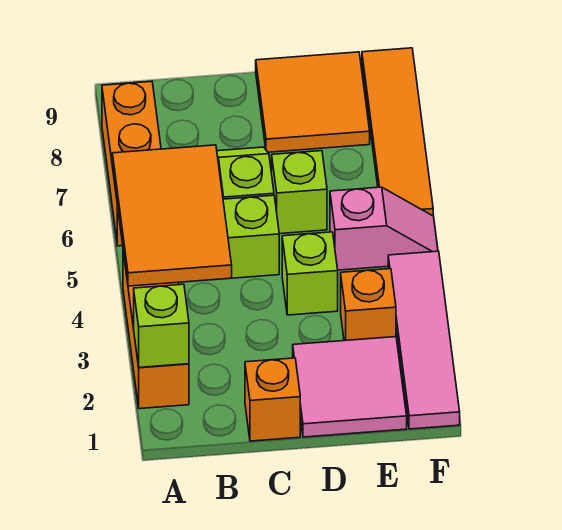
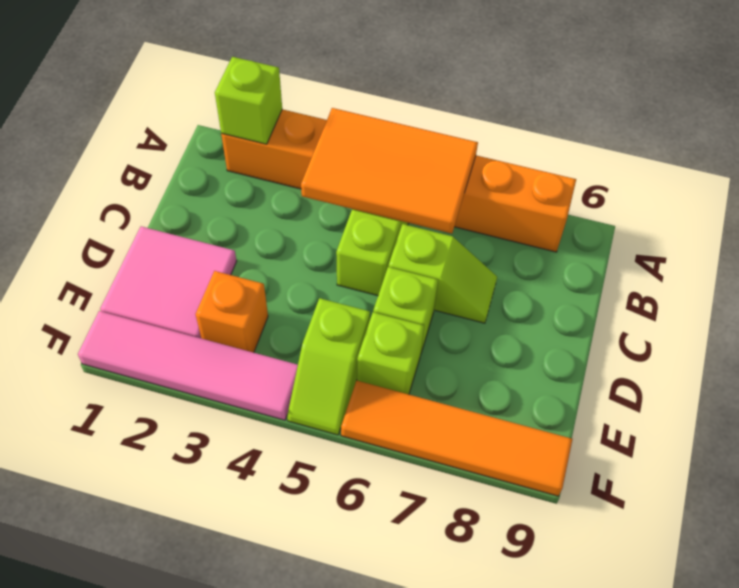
orange brick C1 level 1 -> none
lime brick D4 level 1 -> lime brick E6 level 1
orange tile D8:E9 level 1 -> none
pink slope E5:F5 level 1 top E -> lime slope E5:F5 level 1 top E

